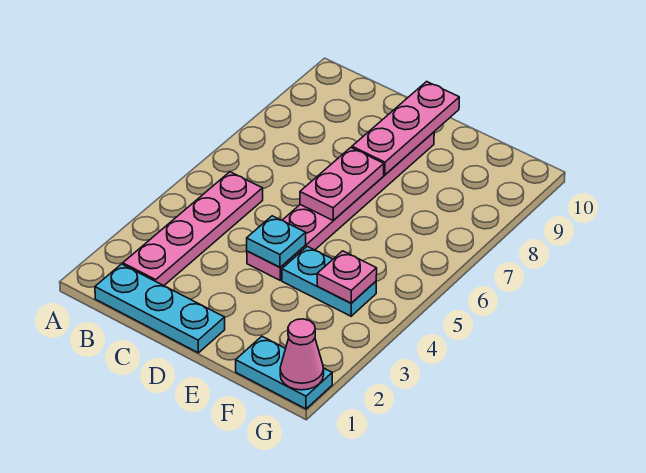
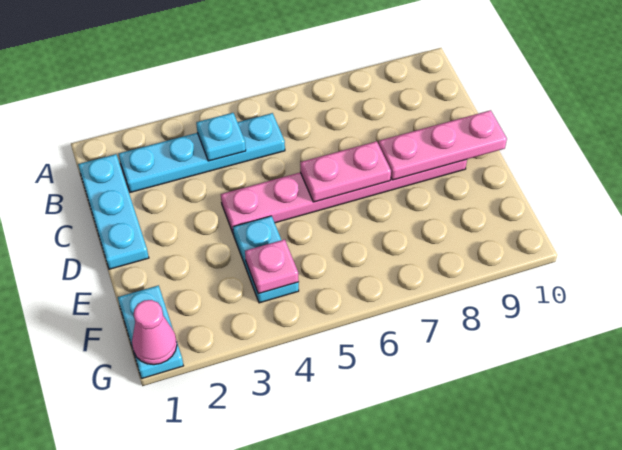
pink plate B2:B5 level 1 -> cyan plate B2:B5 level 1
cyan plate D4 level 2 -> cyan plate B4 level 2

